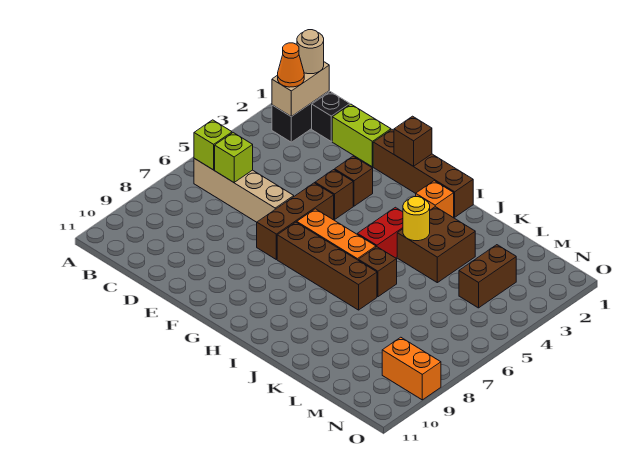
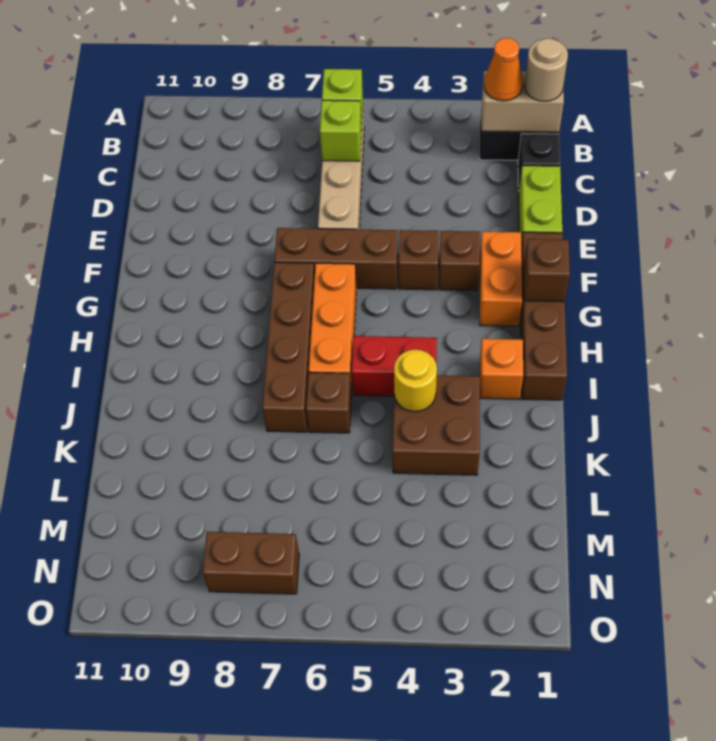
brown brick M3:M4 level 1 -> brown brick N7:N8 level 1
orange brick N9:O9 level 1 -> orange brick F2:G2 level 1

